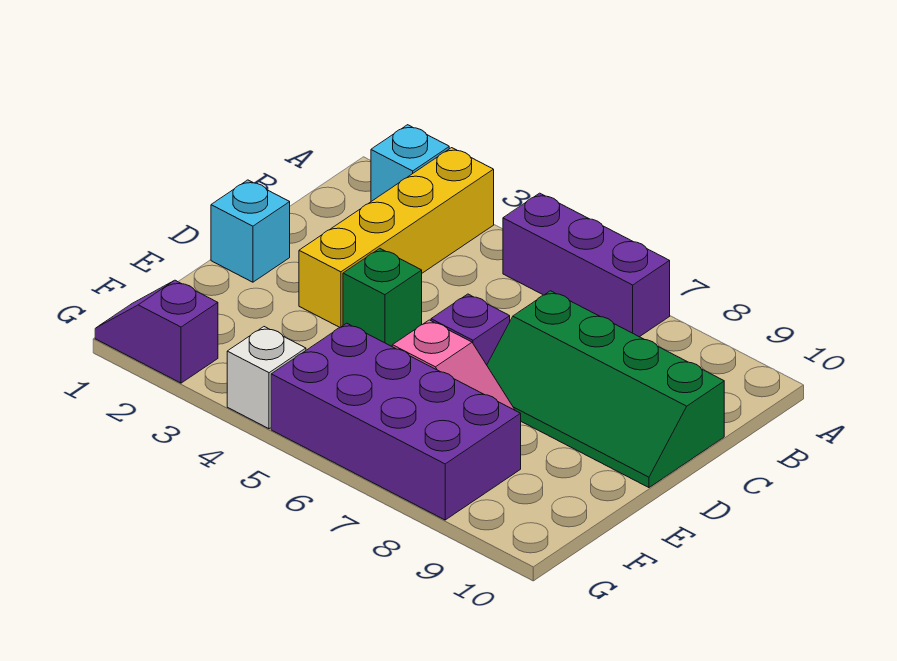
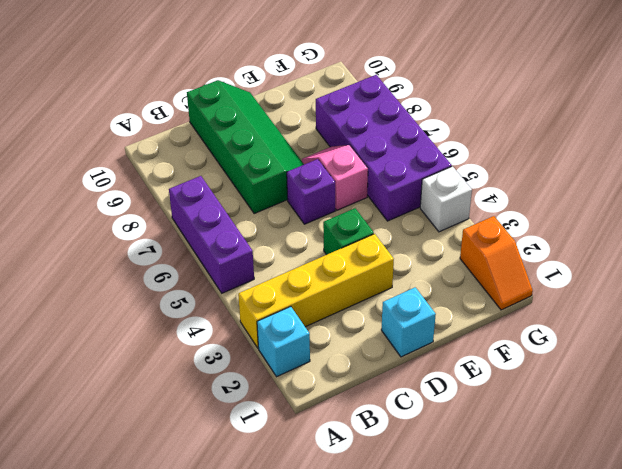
purple slope G1:G2 level 1 top 2 -> orange slope G1:G2 level 1 top 2

